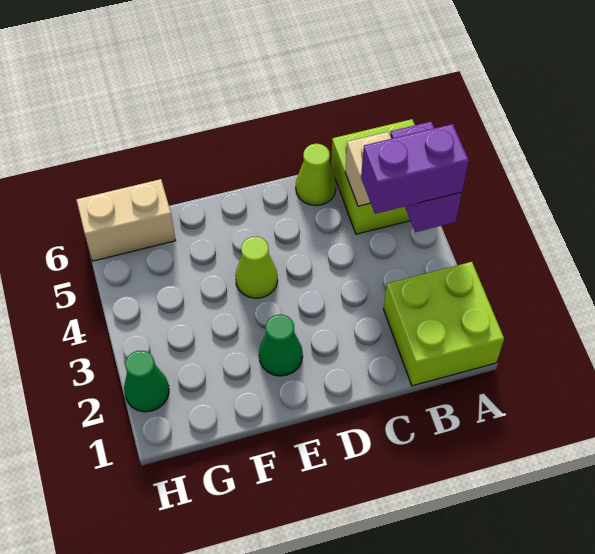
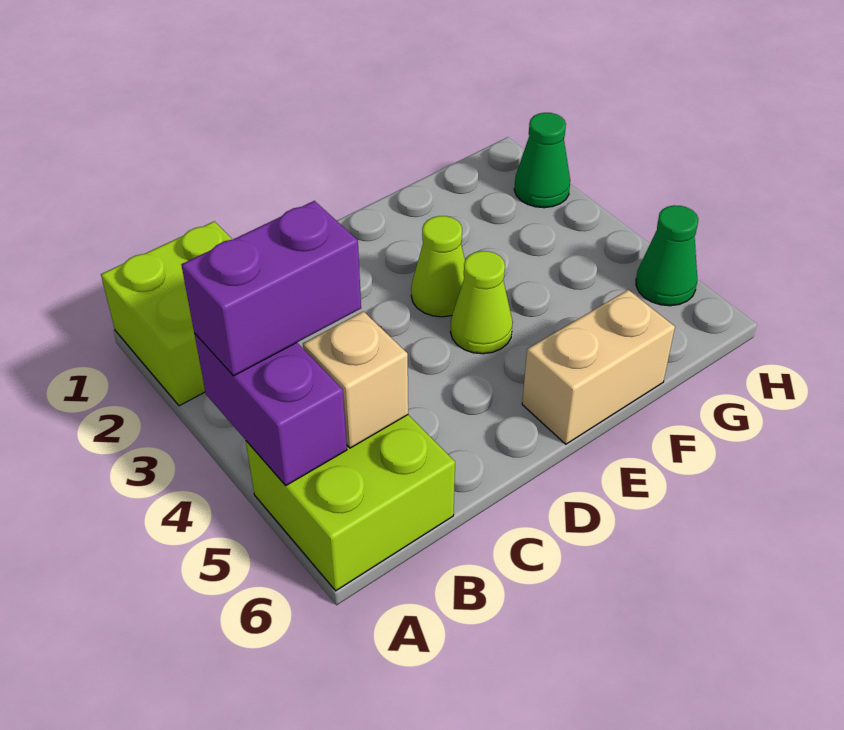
lime cone C6 level 1 -> lime cone E3 level 1
green cone E2 level 1 -> green cone H5 level 1
tan brick G6:H6 level 1 -> tan brick E6:F6 level 1

